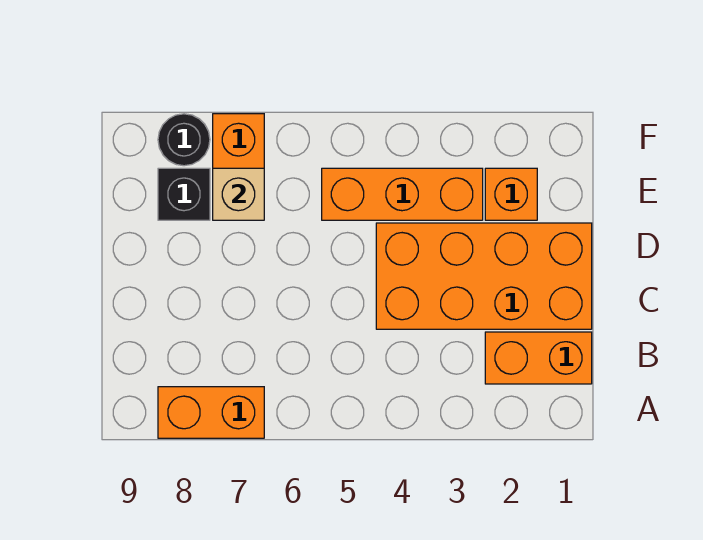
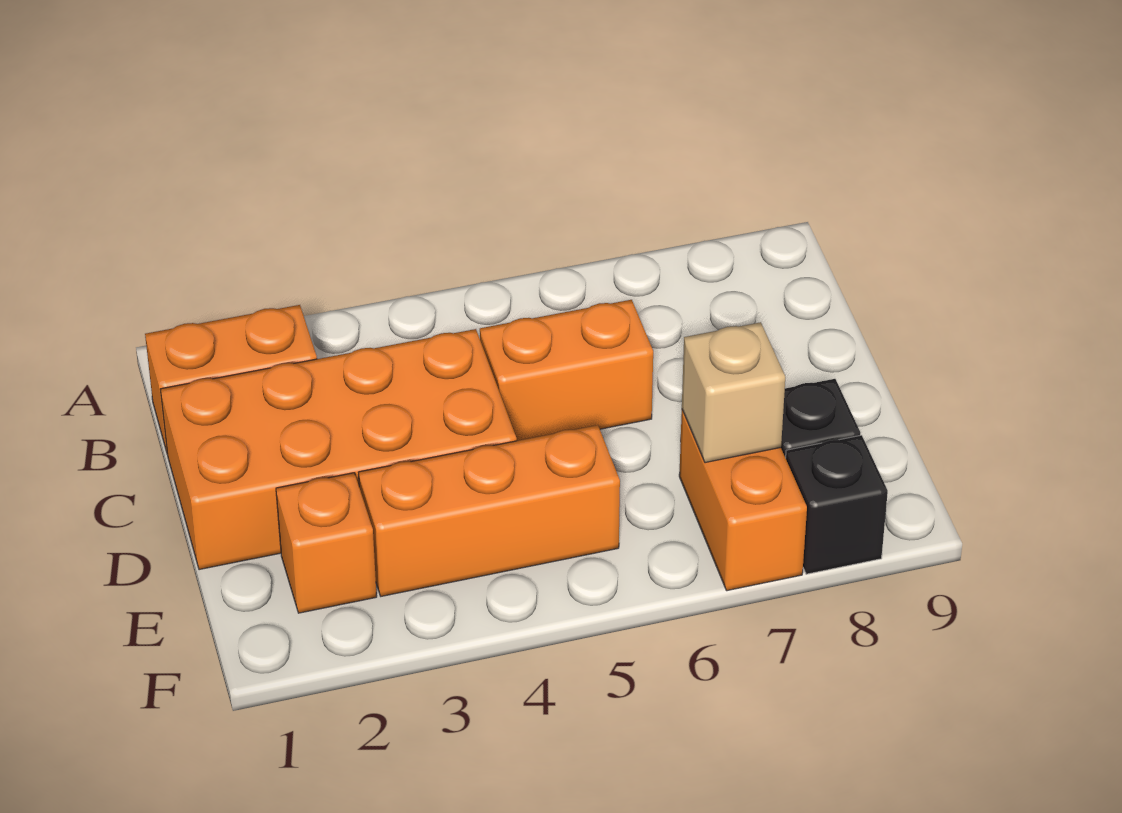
orange brick A7:A8 level 1 -> orange brick C5:C6 level 1
black round brick F8 level 1 -> black brick F8 level 1

